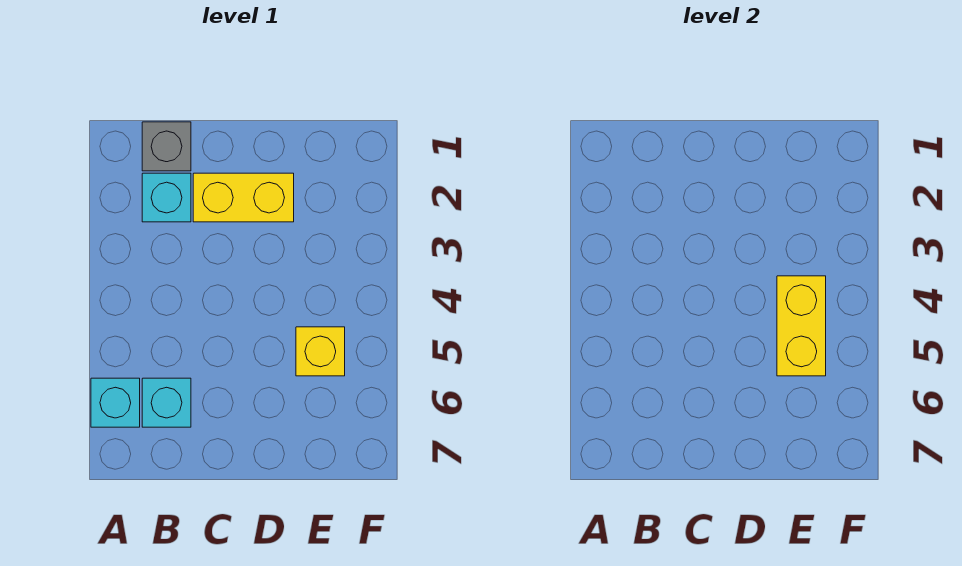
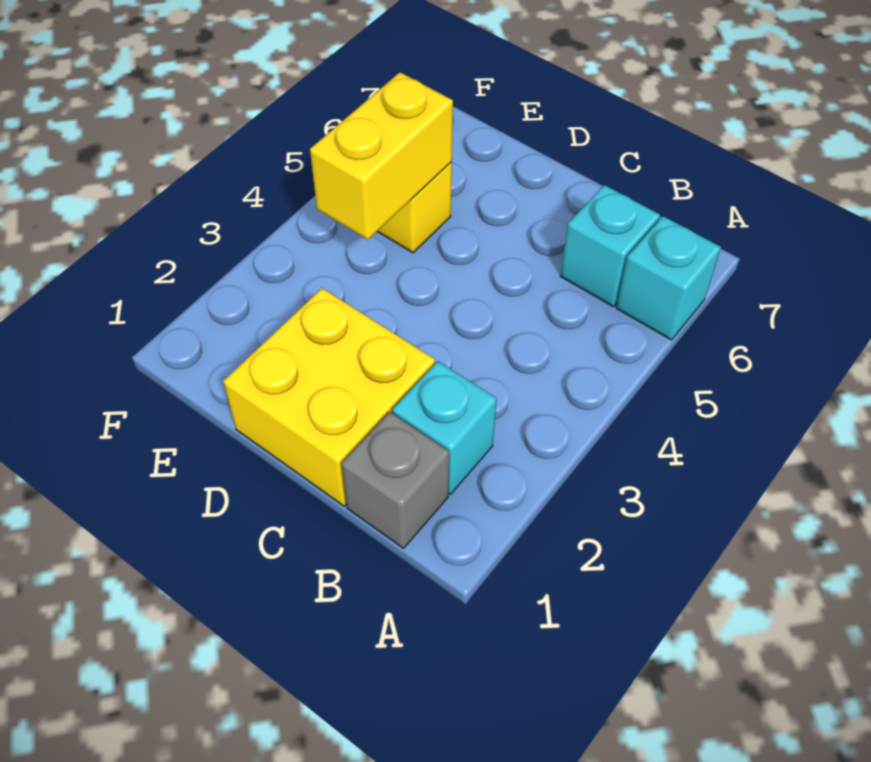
yellow brick C2:D2 level 1 -> yellow brick C1:D2 level 1

